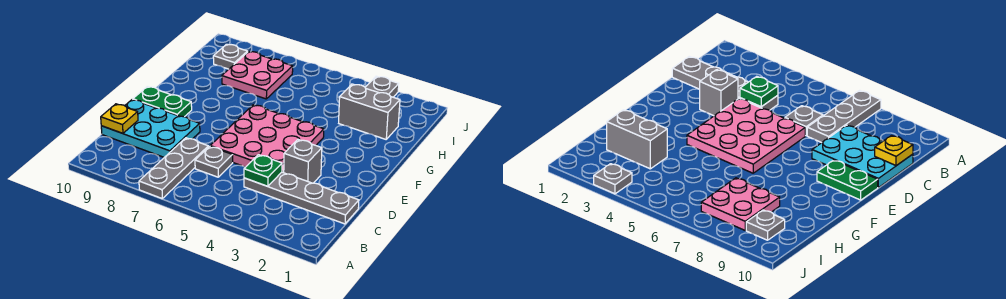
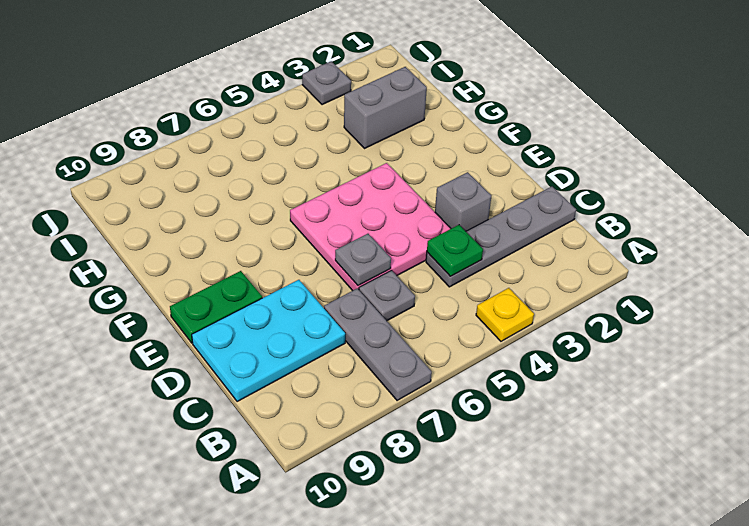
yellow plate C10 level 2 -> yellow plate A4 level 1
pink plate H7:I8 level 1 -> none
grey plate I9 level 1 -> grey plate D6 level 2

